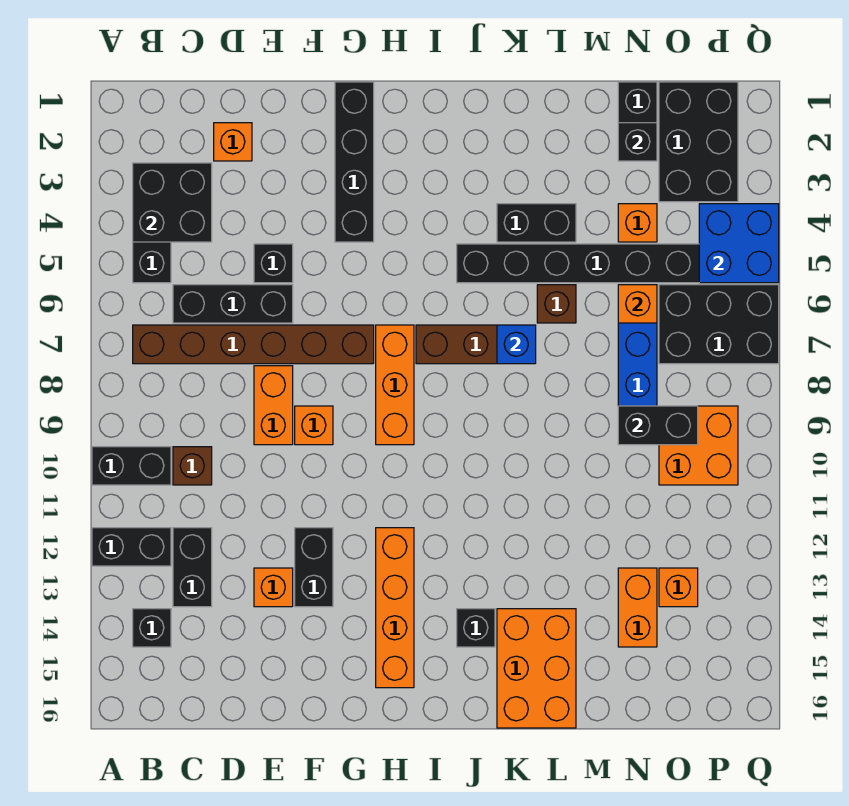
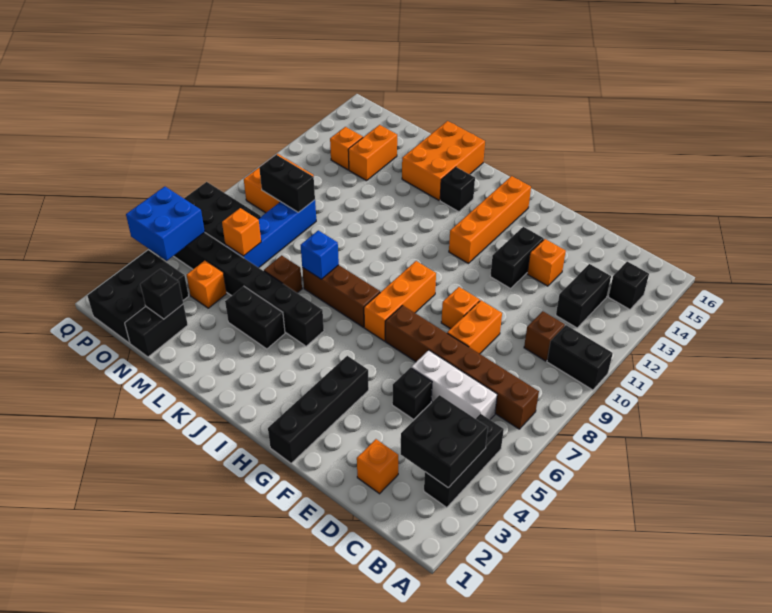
black brick A12:B12 level 1 -> none
black brick C6:E6 level 1 -> white brick C6:E6 level 1

